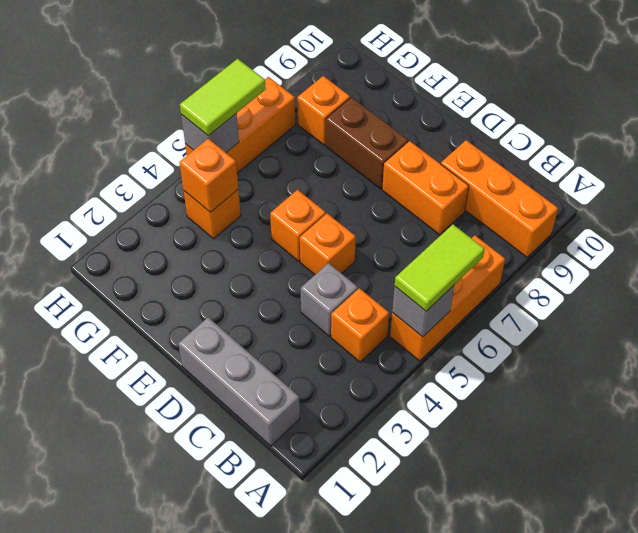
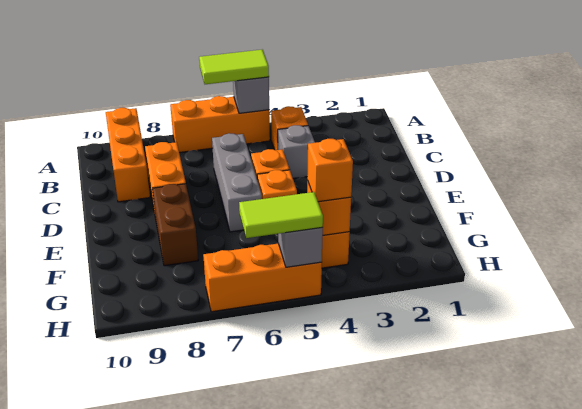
grey brick B1:D1 level 1 -> grey brick C6:E6 level 1
orange brick G8 level 1 -> orange brick G4 level 3

